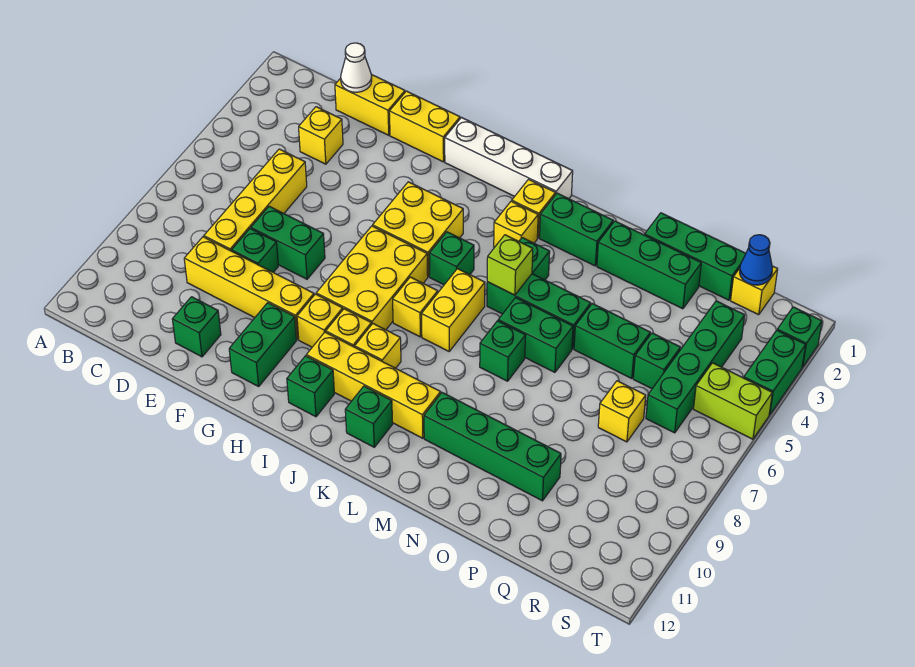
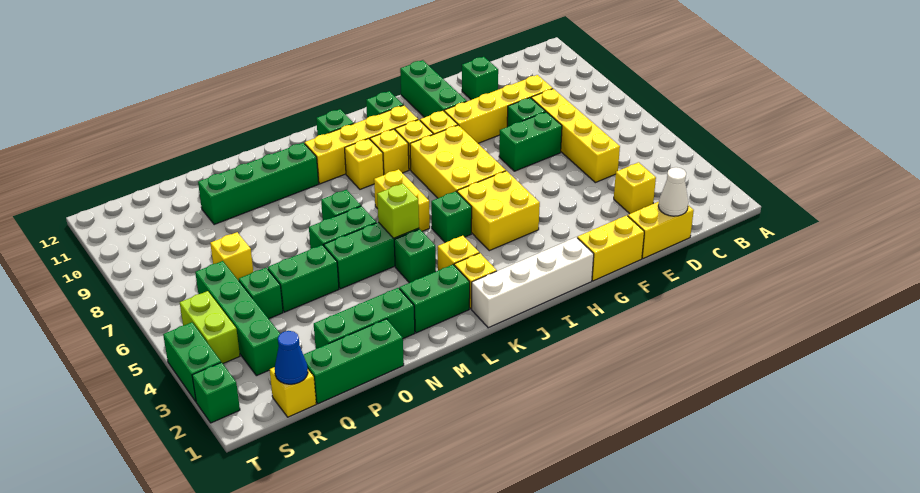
green brick G10:G11 level 1 -> green brick G10:G12 level 1
yellow brick J7 level 1 -> yellow brick K9 level 1
lime brick S5:T5 level 1 -> lime brick S4:S5 level 1

